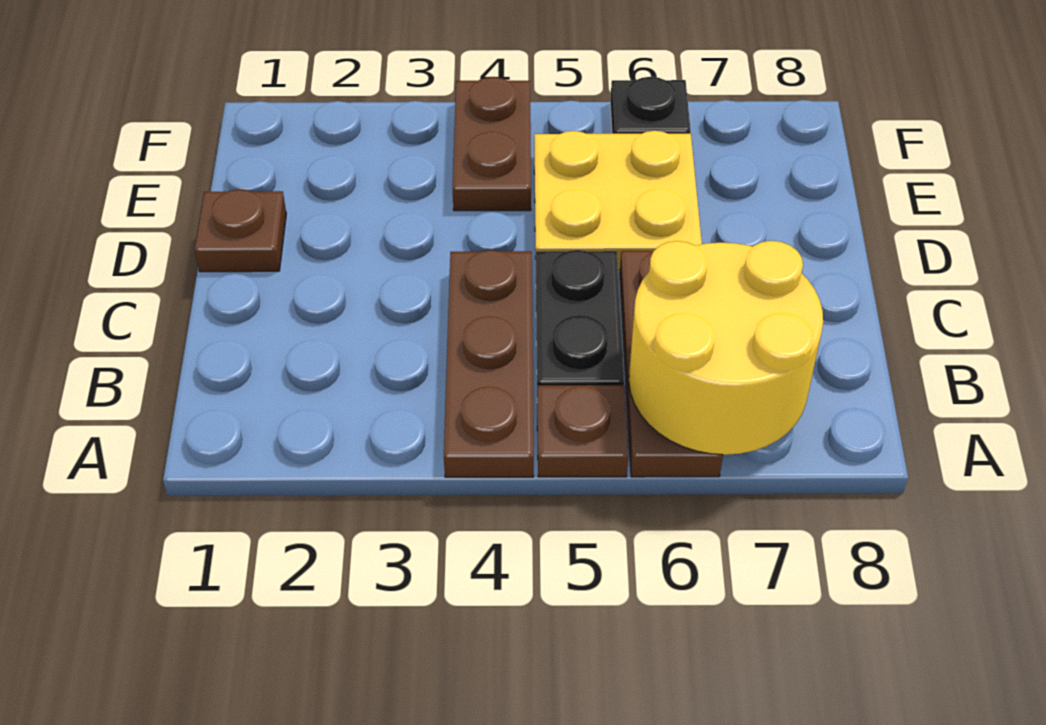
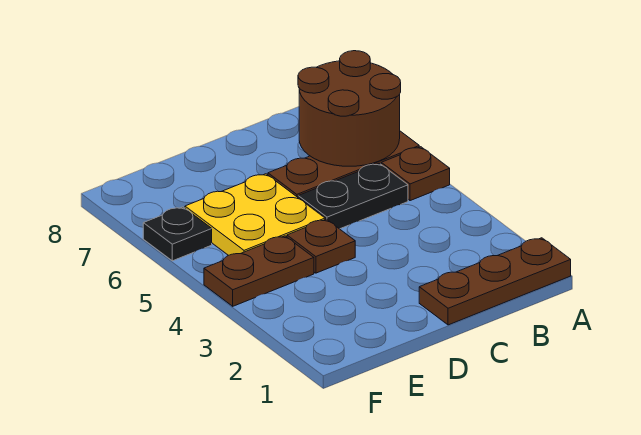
brown plate A4:C4 level 1 -> brown plate A1:C1 level 1
yellow round brick A6:B7 level 2 -> brown round brick A6:B7 level 2
brown plate D1 level 1 -> brown plate D4 level 1

